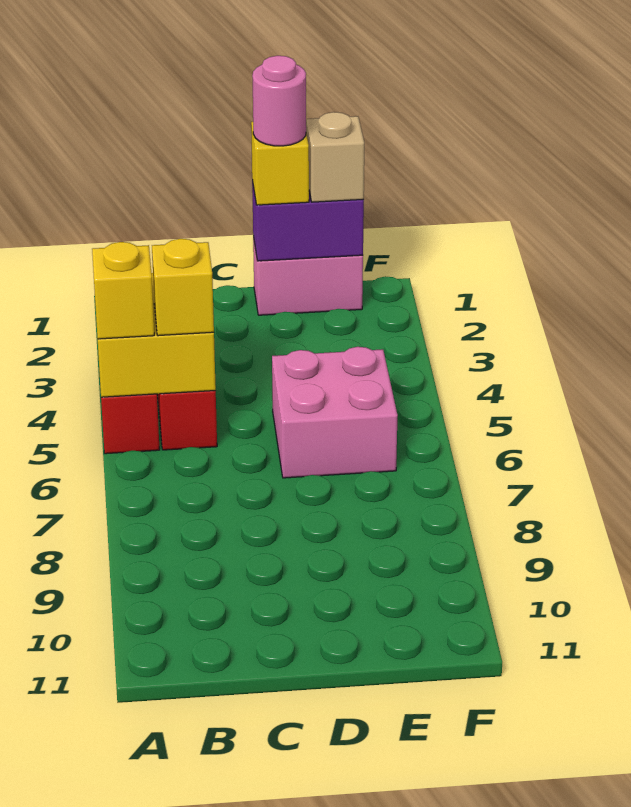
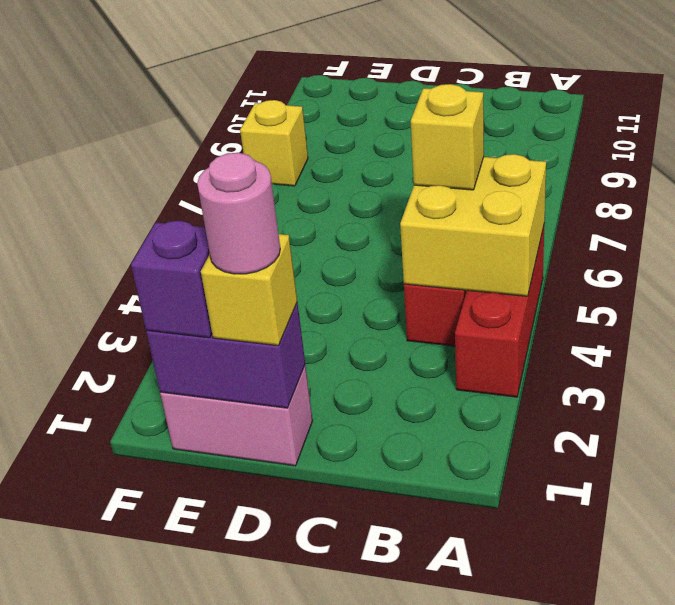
yellow brick A5 level 3 -> yellow brick F8 level 1
pink brick D5:E6 level 1 -> none
tan brick E1 level 3 -> purple brick E1 level 3

